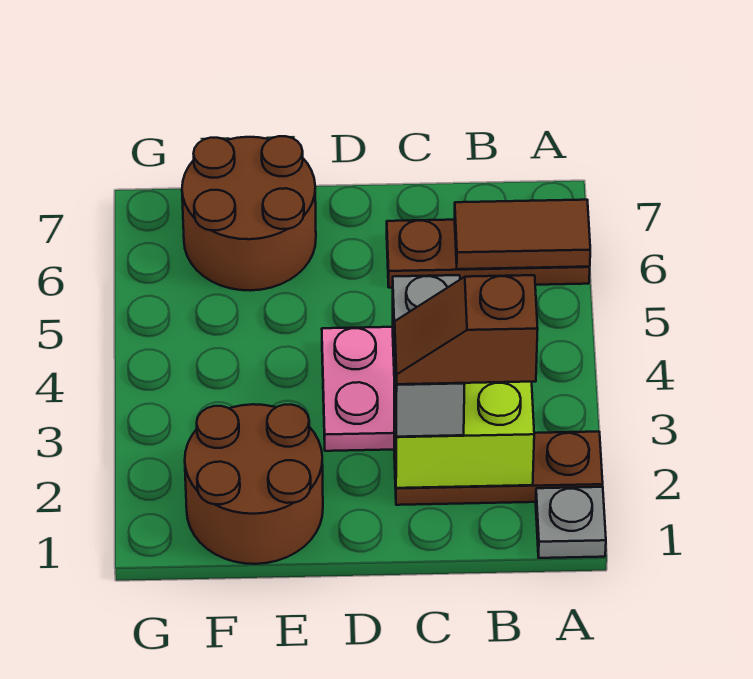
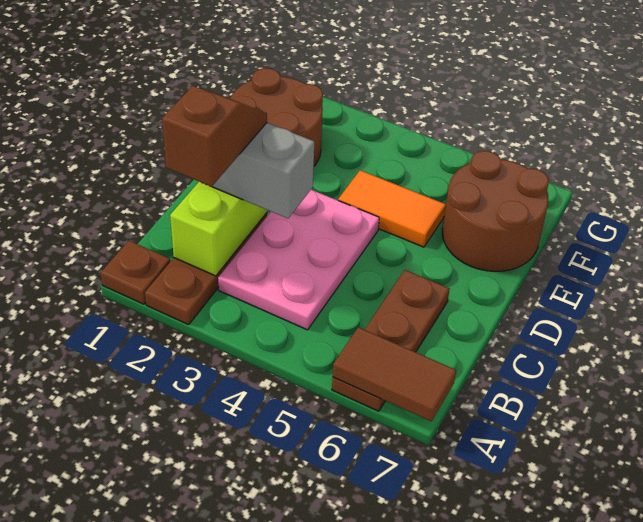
grey plate A1 level 1 -> brown plate A1 level 1
brown tile A6:B6 level 2 -> brown tile A6:A7 level 2
none -> orange tile E4:E5 level 1

